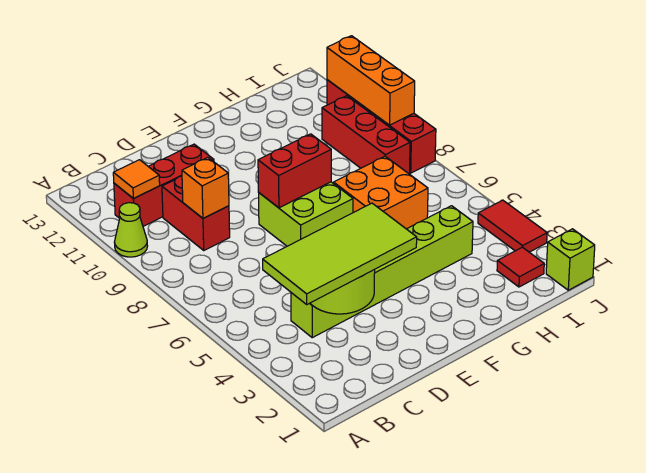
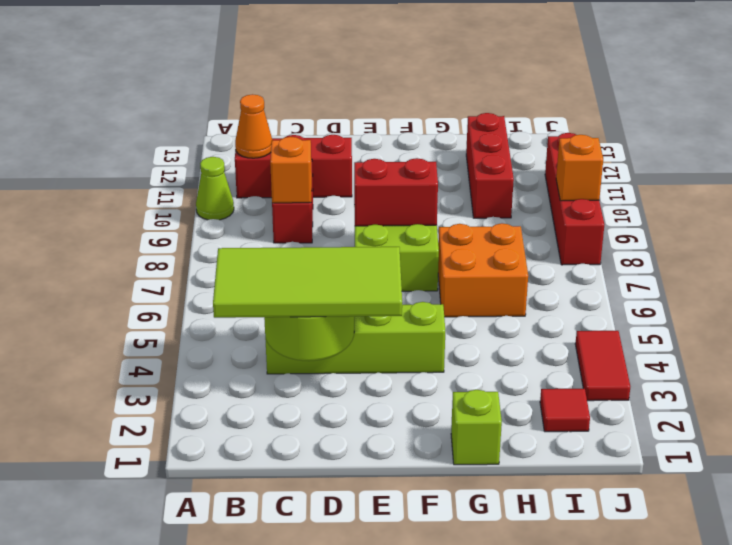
orange tile B11 level 2 -> orange cone B11 level 2
lime brick C4:H4 level 1 -> lime brick C4:F4 level 1
red brick I8:I10 level 1 -> red brick H10:H12 level 1
lime brick J1 level 1 -> lime brick G1 level 1
orange brick J9:J11 level 2 -> orange brick J9 level 2

